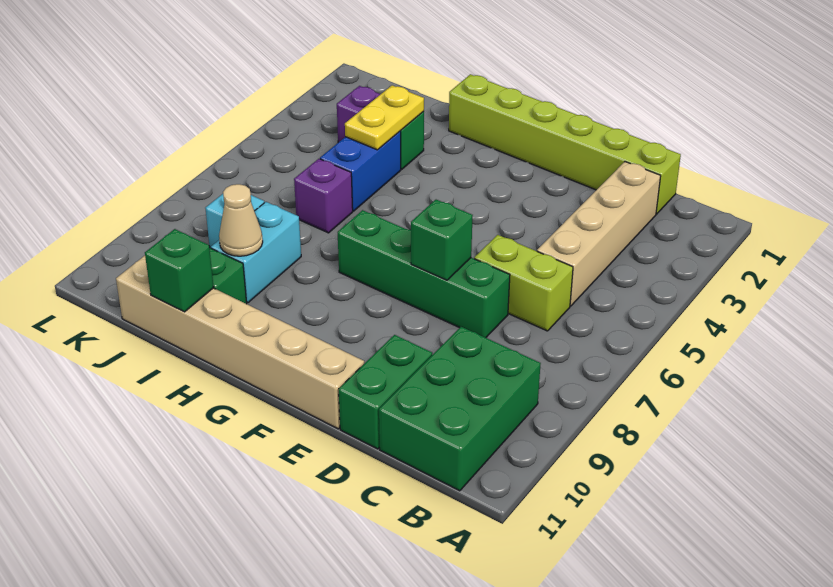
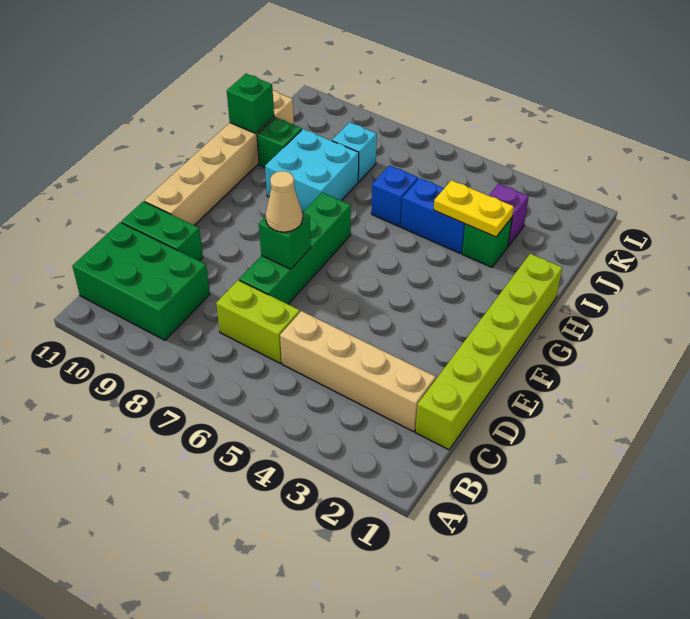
lime brick C6:D6 level 1 -> lime brick C6:C7 level 1
purple brick I6 level 1 -> blue brick I6 level 1
cyan brick I8:I9 level 1 -> cyan brick H8:I9 level 1
tan cone I9 level 2 -> tan cone E7 level 3

